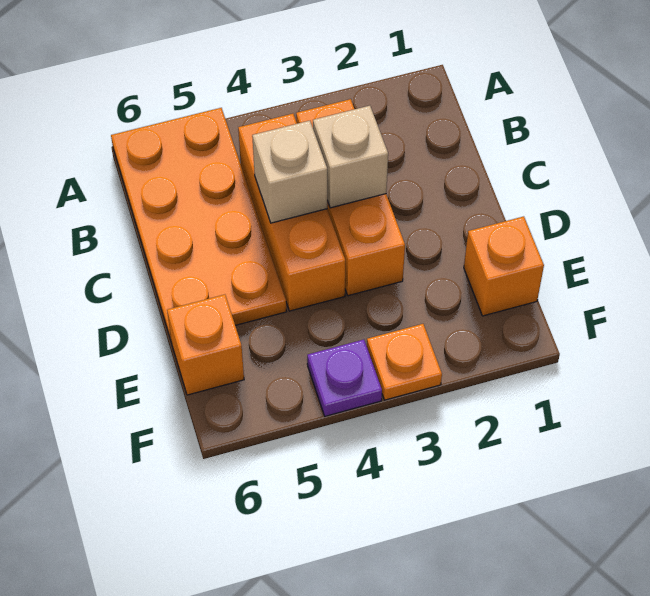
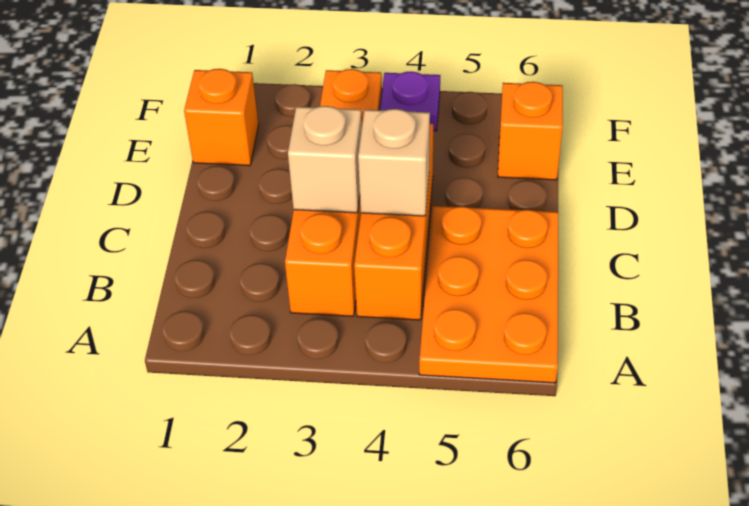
orange plate A5:D6 level 1 -> orange plate A5:C6 level 1

